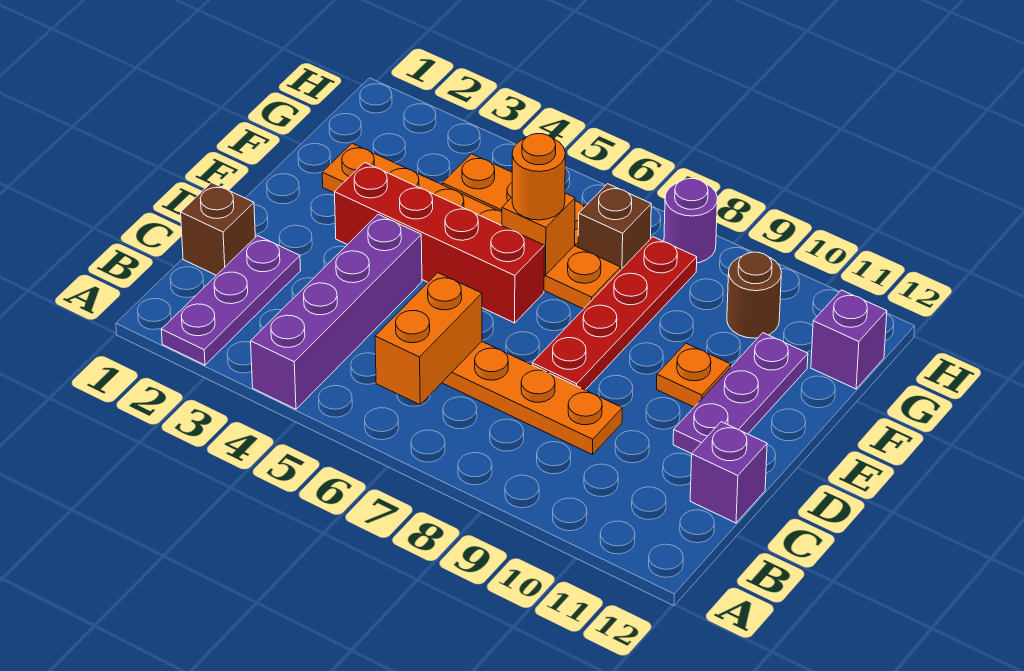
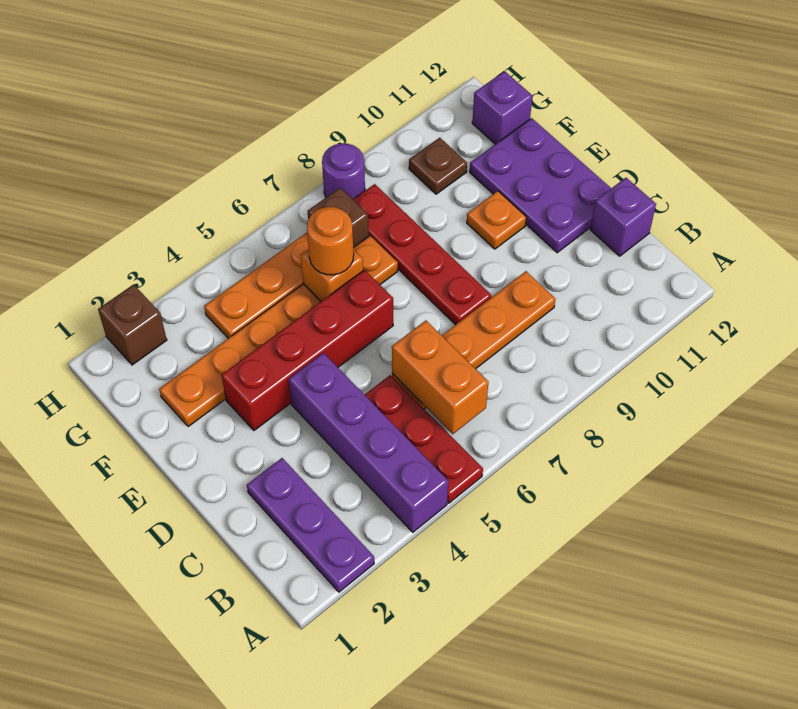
none -> red plate A5:C5 level 1
brown brick C1 level 1 -> brown brick H2 level 1
purple plate D11:F11 level 1 -> purple plate D11:F12 level 1
brown round brick G10 level 1 -> brown plate G10 level 1

